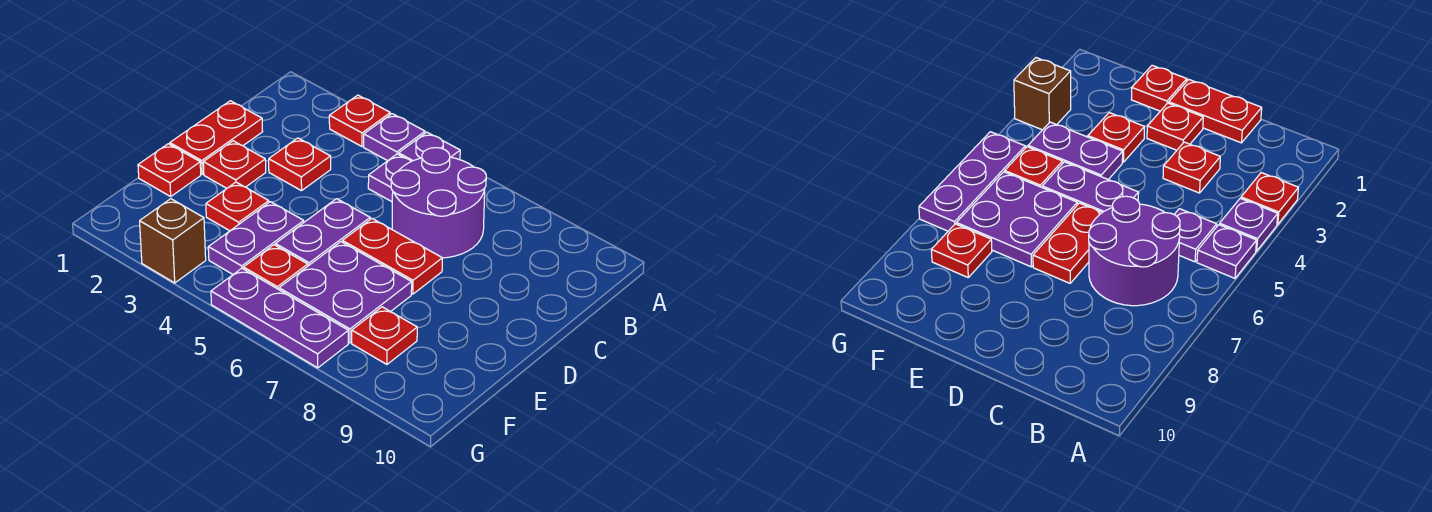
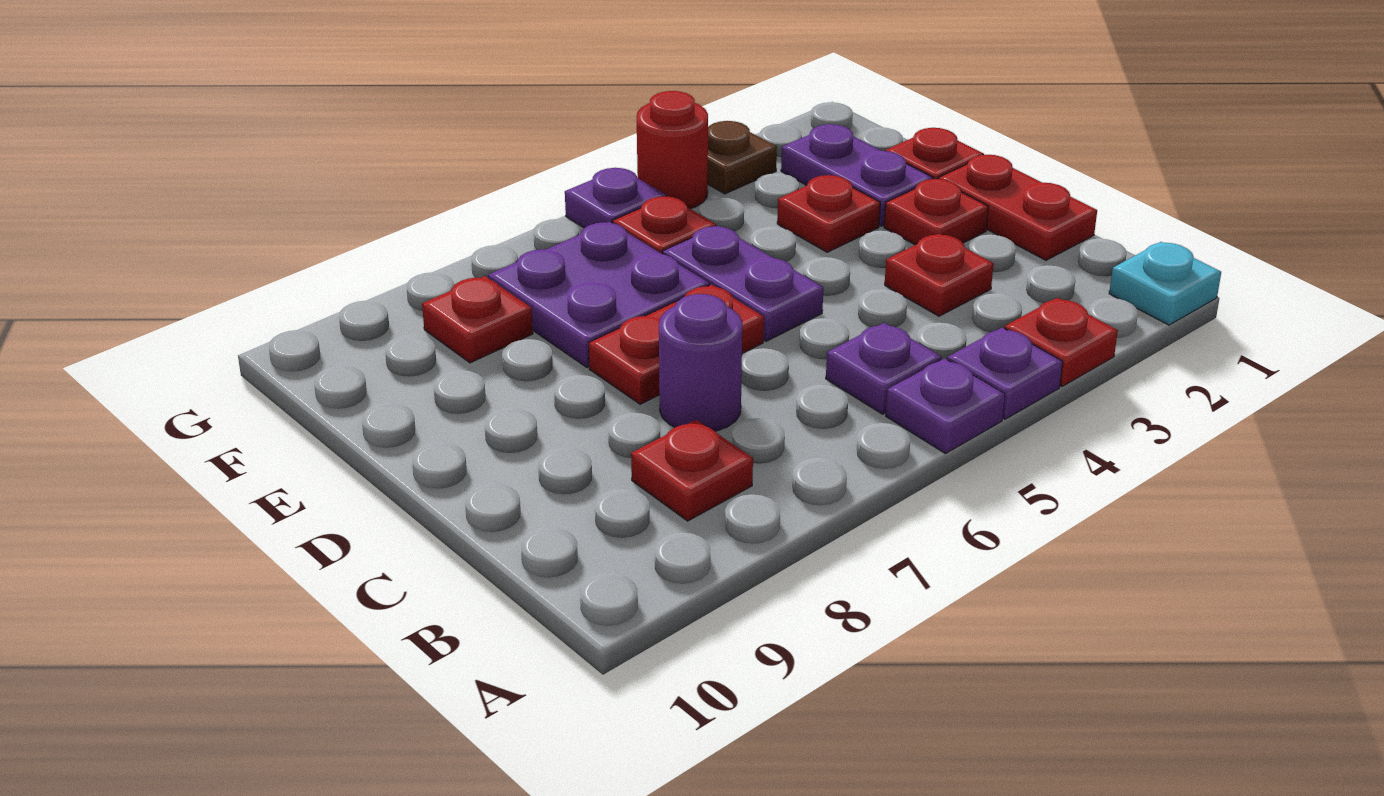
none -> cyan plate A1 level 1
purple round brick B6:C7 level 1 -> purple round brick C7 level 1
none -> red plate B8 level 1
purple plate E4:F4 level 1 -> purple plate E2:F2 level 1
brown brick G3 level 1 -> brown plate G3 level 1
none -> red round brick G4 level 1
purple plate G5:G7 level 1 -> purple plate G5 level 1

